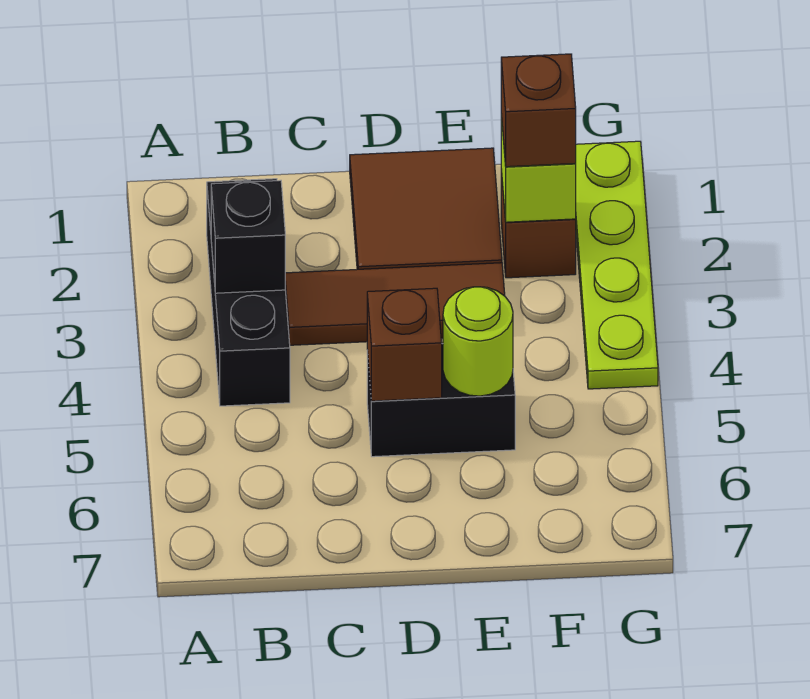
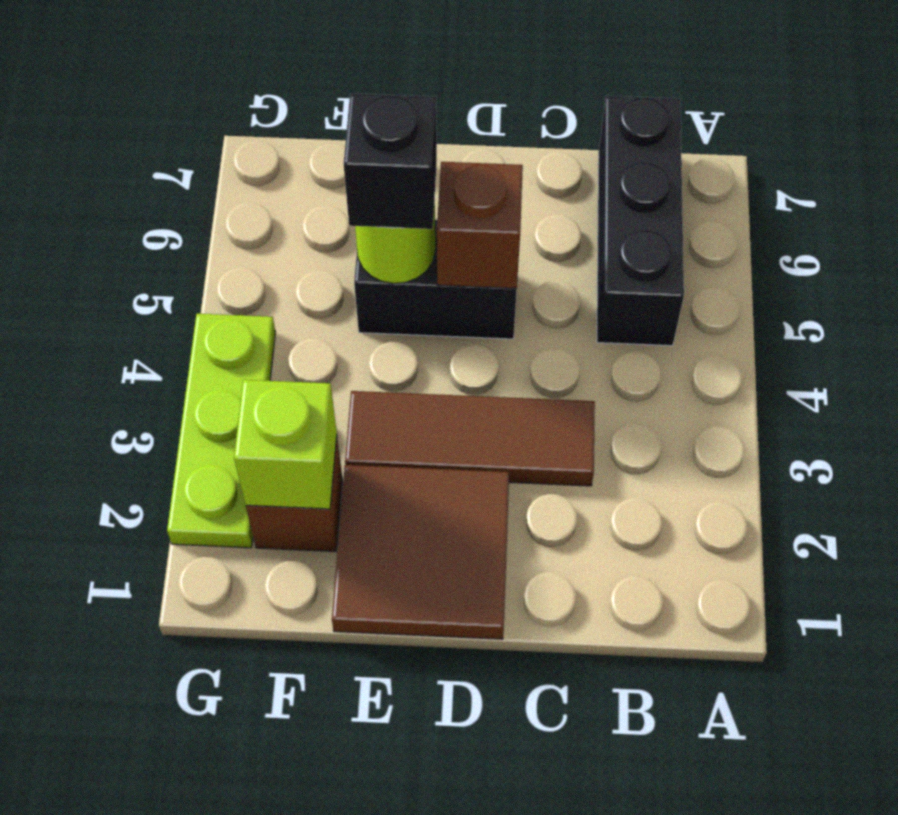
black brick B2:B4 level 1 -> black brick B5:B7 level 1
black brick B3 level 2 -> black brick E5 level 3
brown brick F2 level 3 -> none
lime plate G1:G4 level 1 -> lime plate G2:G4 level 1

